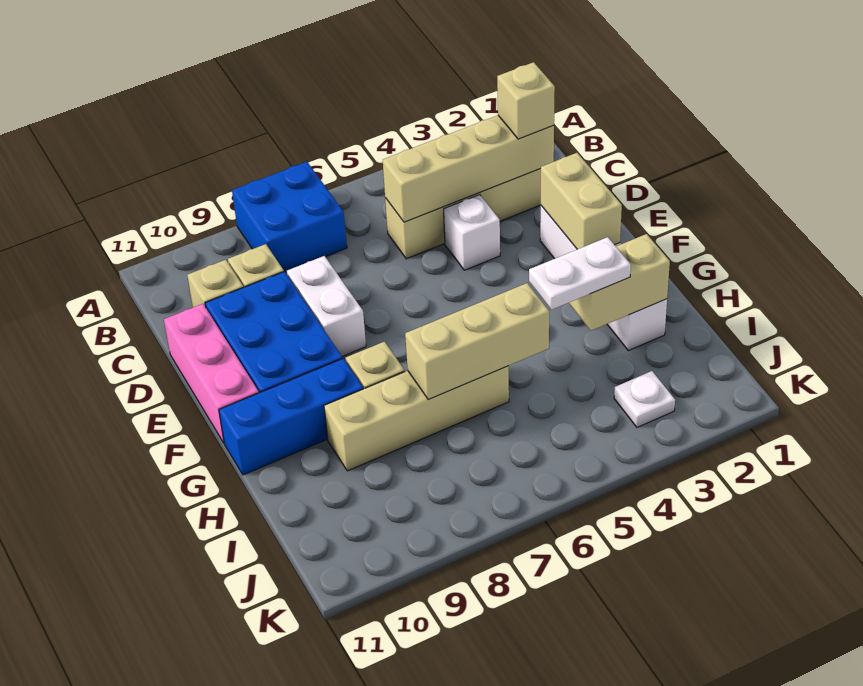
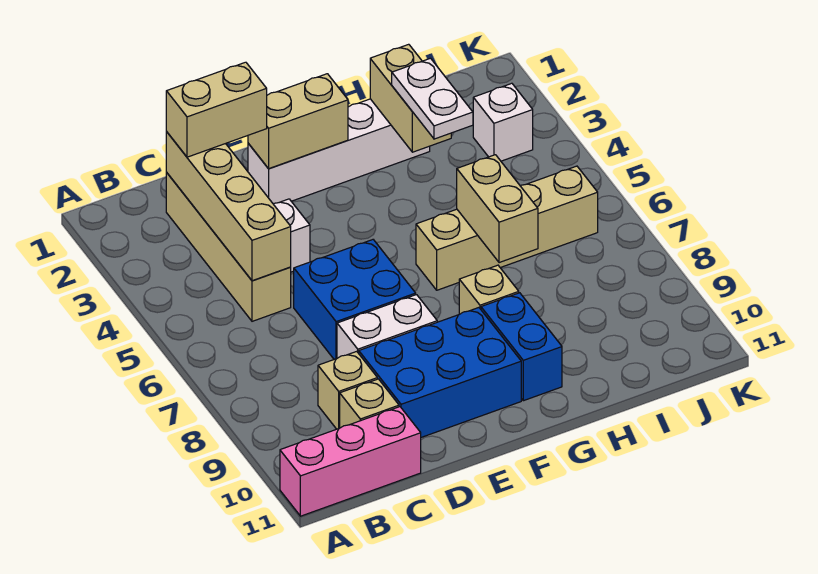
blue brick A7:B8 level 1 -> blue brick D6:E7 level 1
tan brick C2 level 3 -> tan brick C2:D2 level 3
pink brick D11:F11 level 1 -> pink brick A11:C11 level 1
blue brick G9:G11 level 1 -> blue brick G9:G10 level 1
tan brick H5:H7 level 2 -> tan brick H6:H7 level 2
tan brick H6:H9 level 1 -> tan brick G6:J6 level 1
white plate J3 level 1 -> white brick J3 level 1

